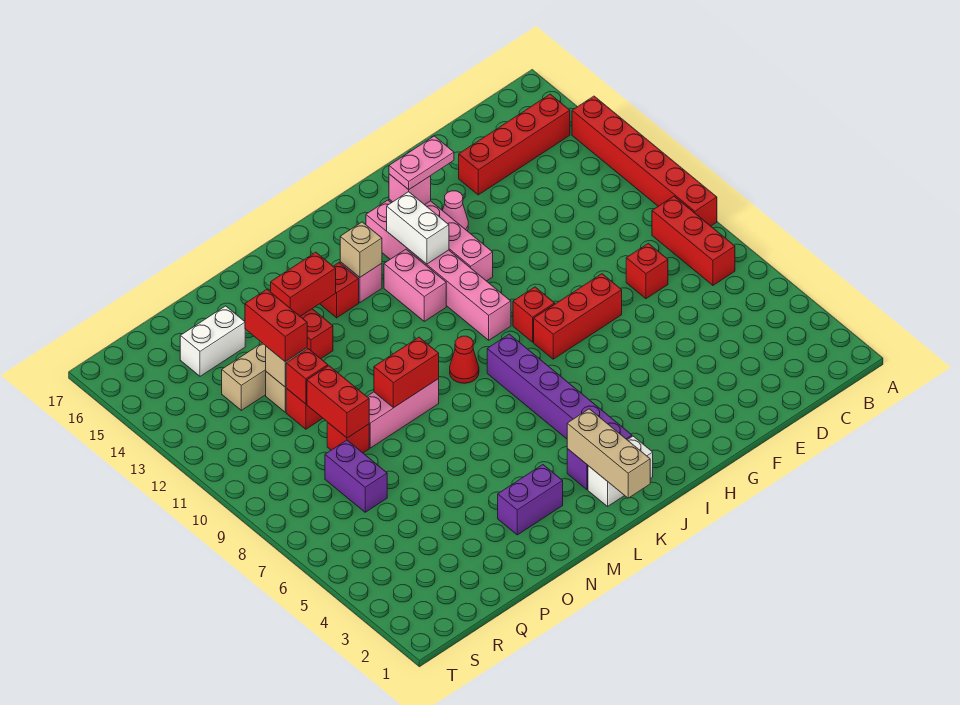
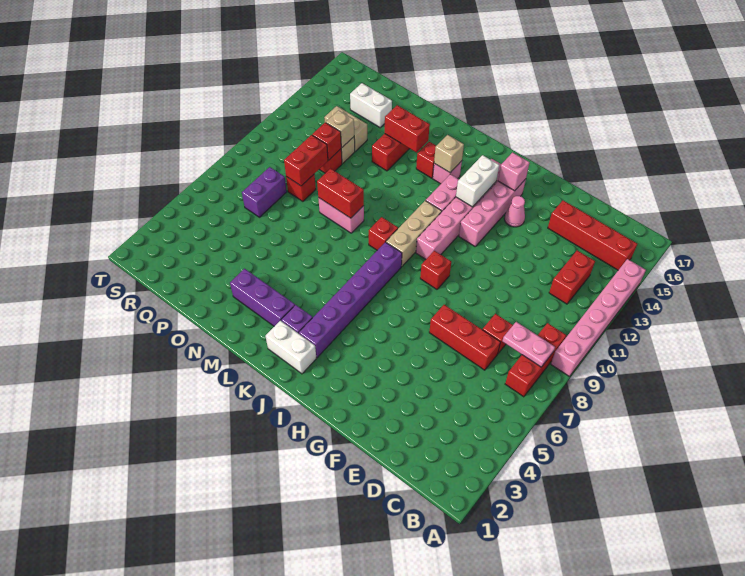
red brick A9:A14 level 1 -> pink brick A9:A14 level 1
red brick F8:H8 level 1 -> red brick D7:F7 level 1
pink plate G15:H15 level 3 -> pink plate B8:C8 level 2
tan brick K1:K3 level 2 -> tan brick J9:J11 level 1
red cone K9 level 1 -> red brick K9 level 1
purple brick M3:N3 level 1 -> purple brick L3:N3 level 1
pink brick M9:O9 level 1 -> pink brick M9:N9 level 1
red brick P12:P13 level 3 -> red brick C12:C13 level 1

